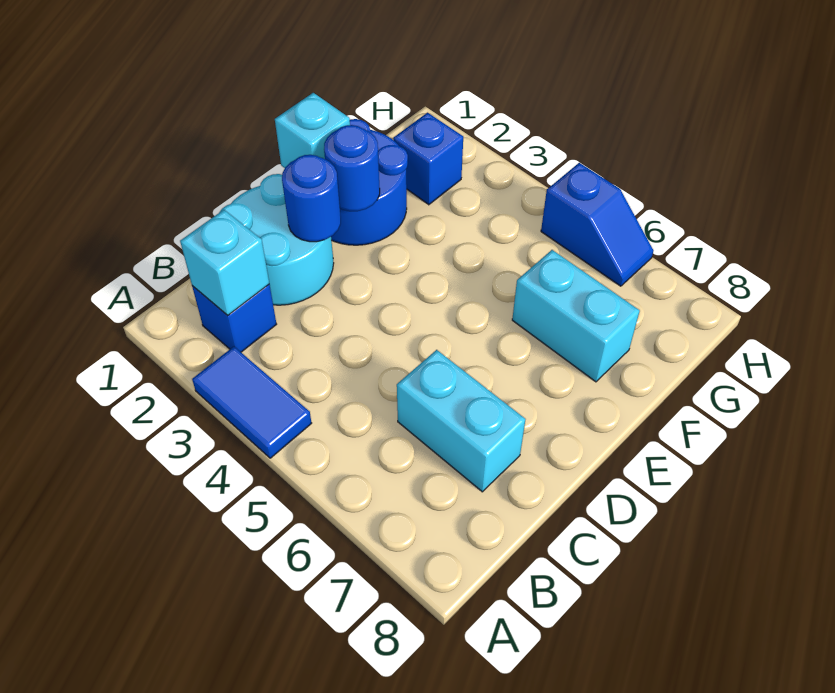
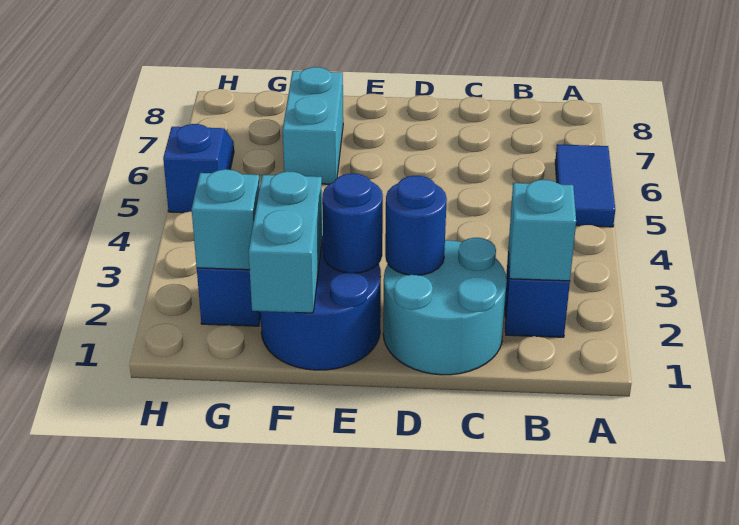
blue tile A3:A4 level 1 -> blue tile A5:A6 level 1
cyan brick C6:C7 level 1 -> cyan brick F1:F2 level 2
cyan brick E1 level 2 -> cyan brick G2 level 2

